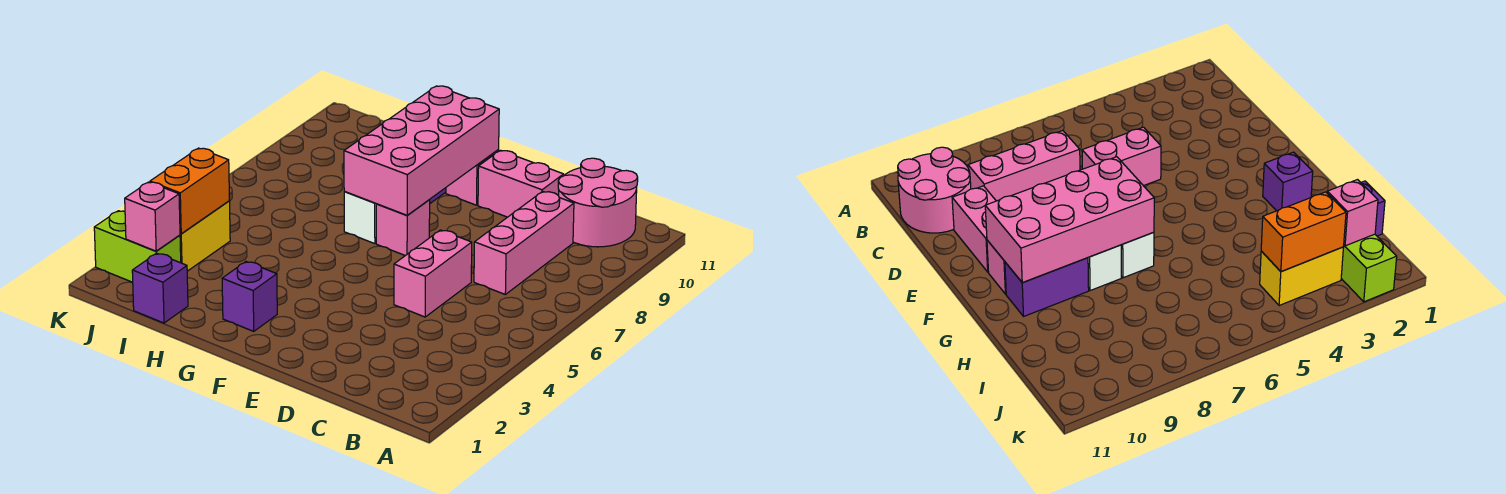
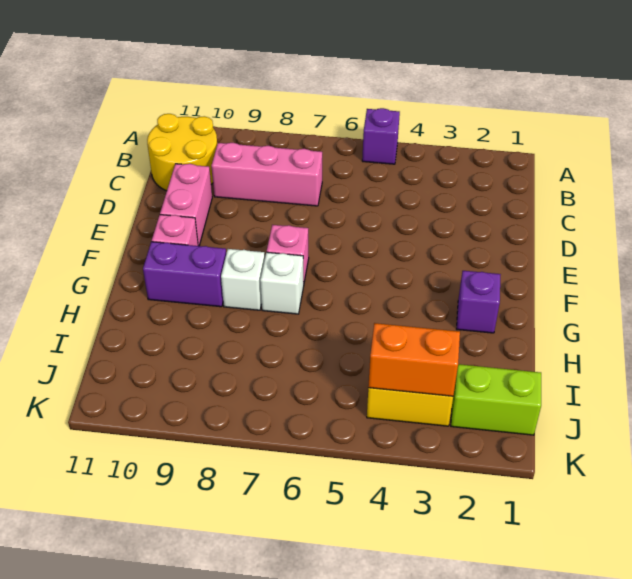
pink round brick B10:C11 level 1 -> yellow round brick B10:C11 level 1
pink brick D5:D6 level 1 -> none
pink brick F7:G10 level 2 -> none
purple brick I1 level 1 -> purple brick A5 level 1
lime brick J2:K2 level 1 -> lime brick J1:J2 level 1
pink brick J2 level 2 -> none

